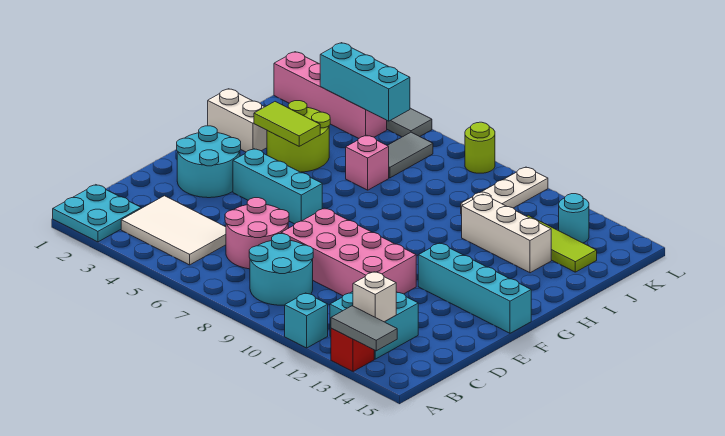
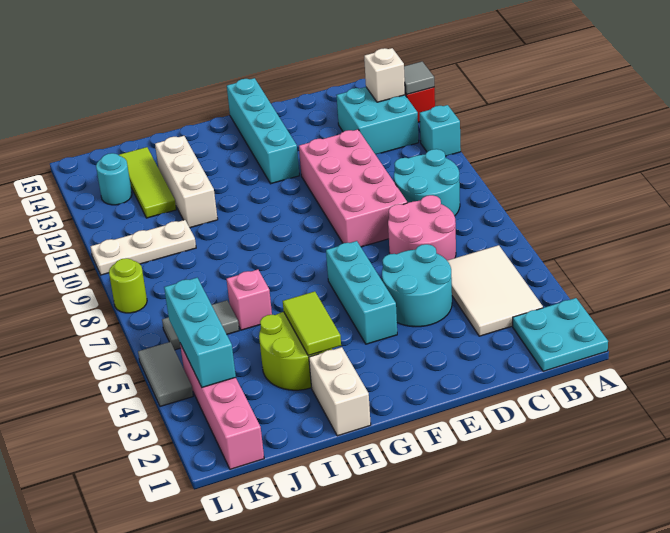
grey tile A13:A14 level 2 -> grey tile A13 level 2
cyan round brick E2:F3 level 1 -> cyan round brick D4:E5 level 1

